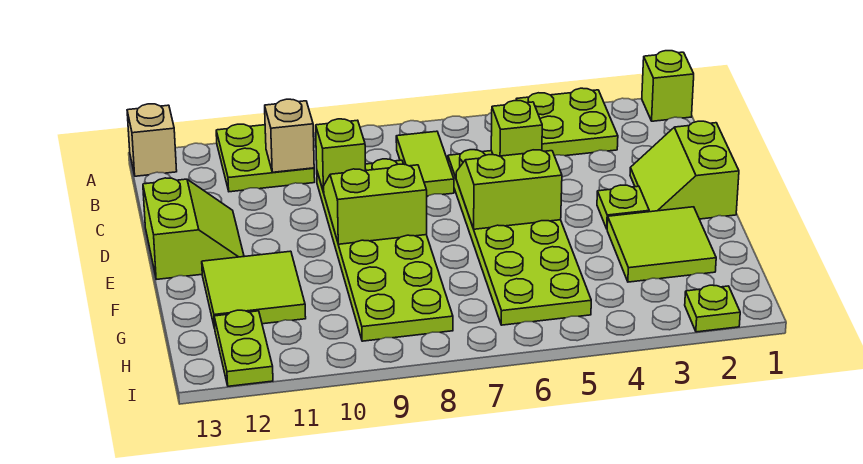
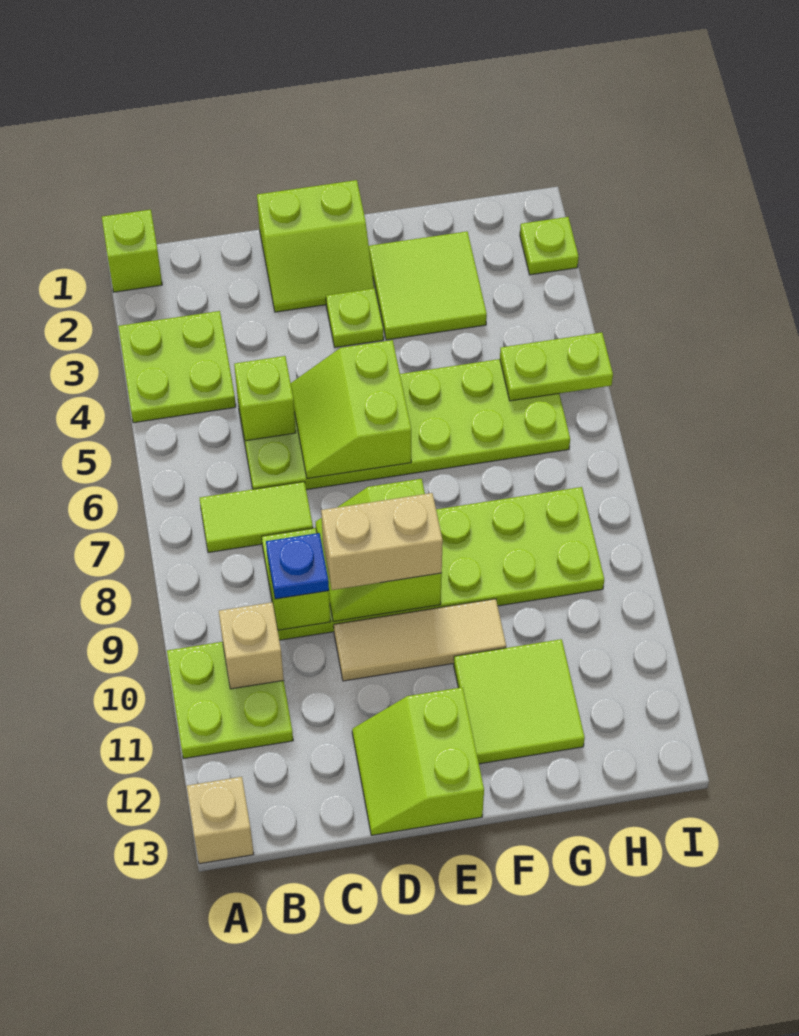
none -> blue plate C9 level 3
none -> tan brick D9:E9 level 3
none -> tan tile D10:F10 level 1
lime slope D12:E13 level 1 top 13 -> lime slope D12:E13 level 1 top E
lime plate H12:I12 level 1 -> lime plate H5:I5 level 2

